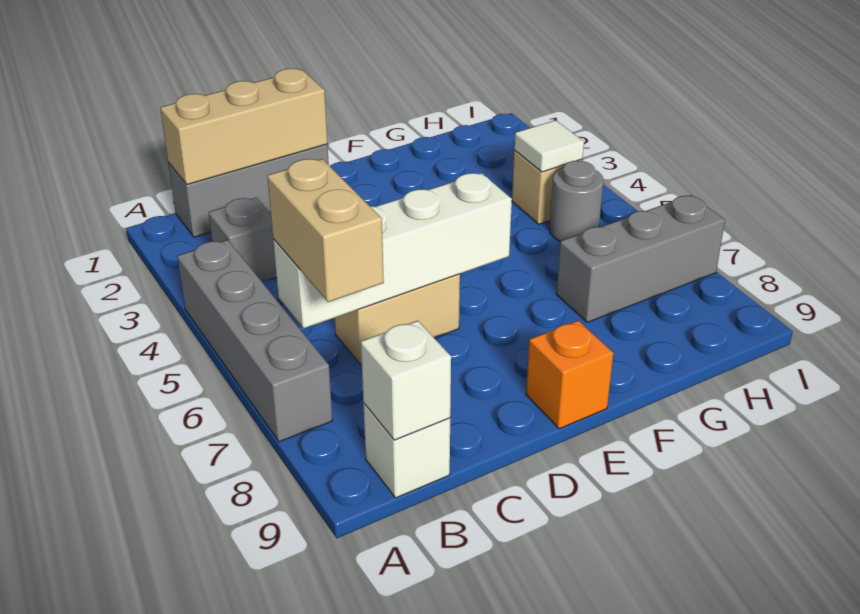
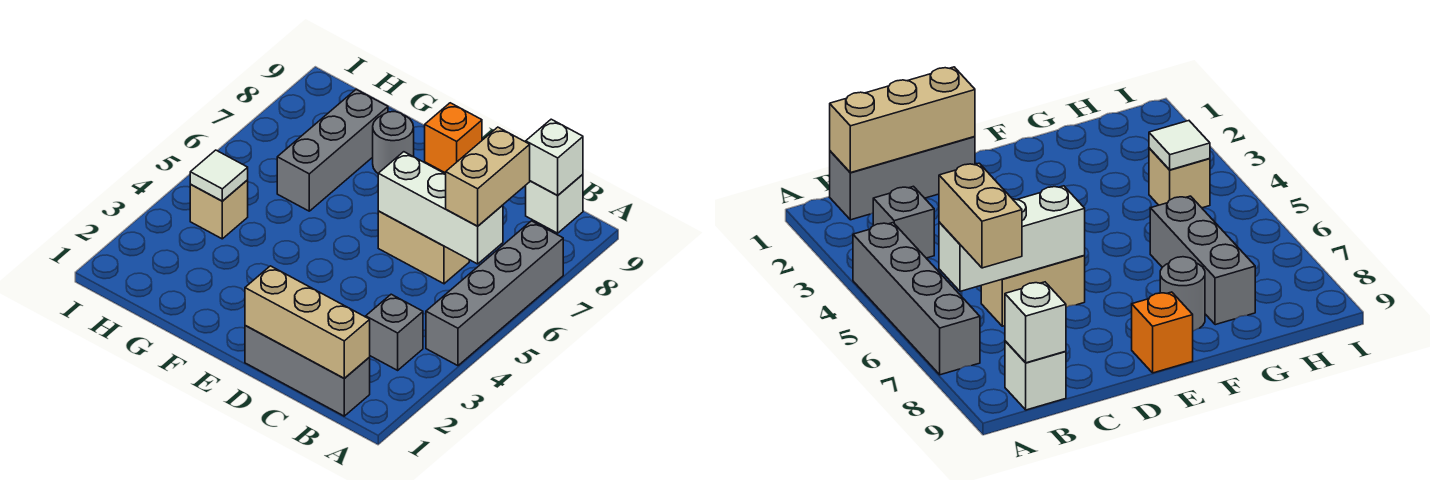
white brick B6:E6 level 2 -> white brick B6:D6 level 2
grey brick G7:I7 level 1 -> grey brick G6:G8 level 1
grey round brick H5 level 1 -> grey round brick F8 level 1

